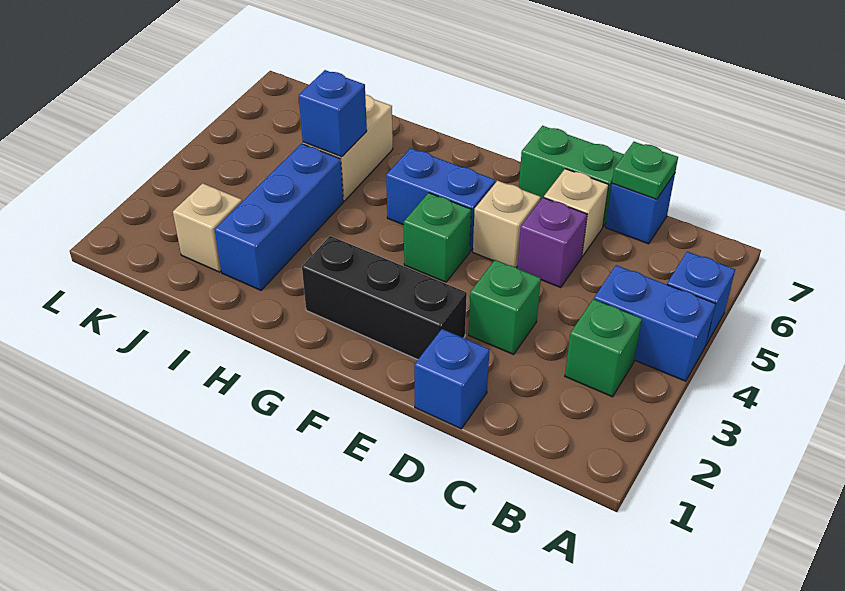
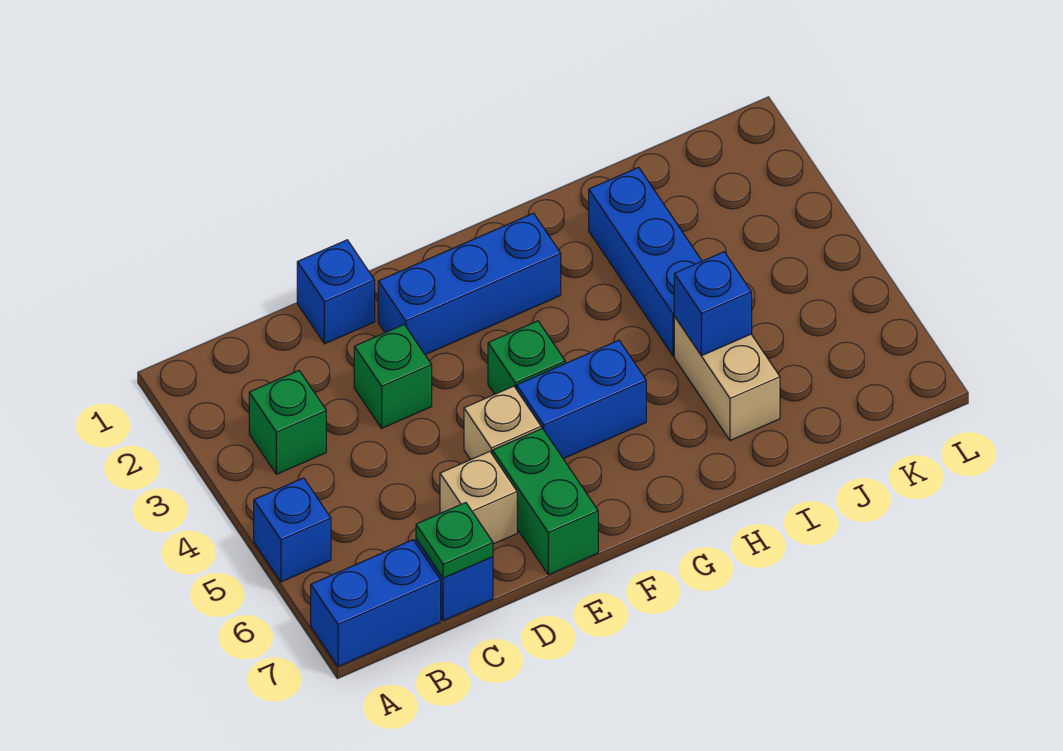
blue brick A4:B4 level 1 -> blue brick A7:B7 level 1
purple brick D5 level 1 -> none
green brick D7:E7 level 1 -> green brick E6:E7 level 1
black brick E2:G2 level 1 -> blue brick E2:G2 level 1
tan brick J2 level 1 -> none

